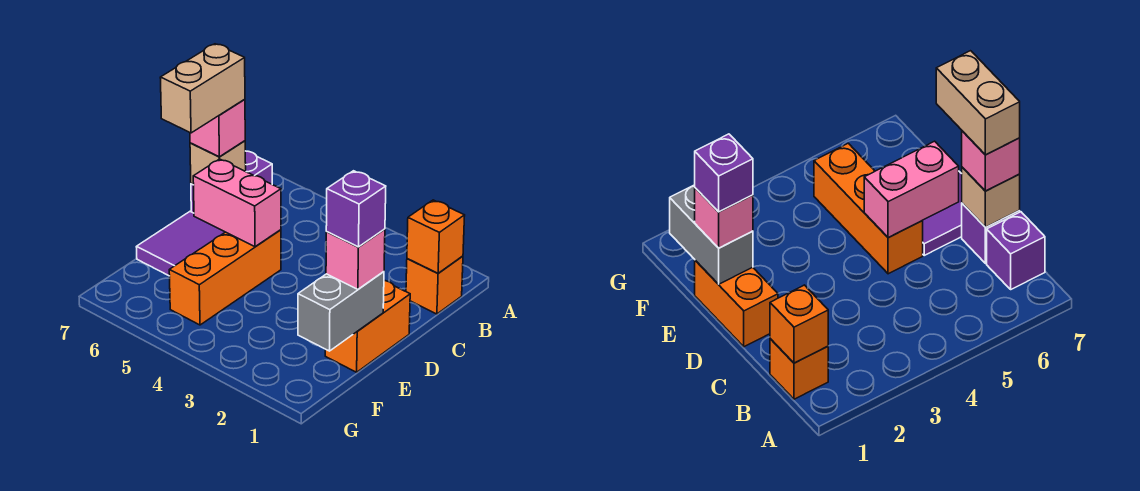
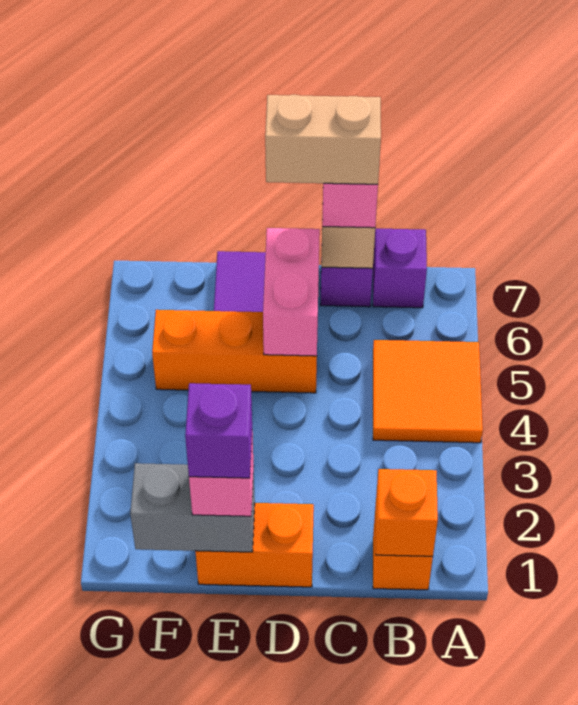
none -> orange tile A4:B5 level 1

